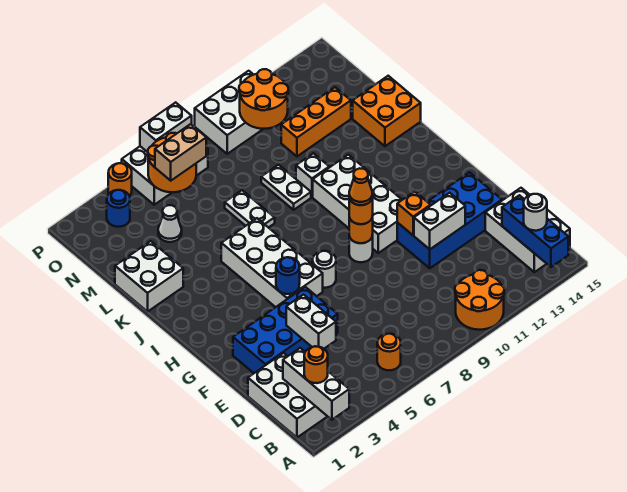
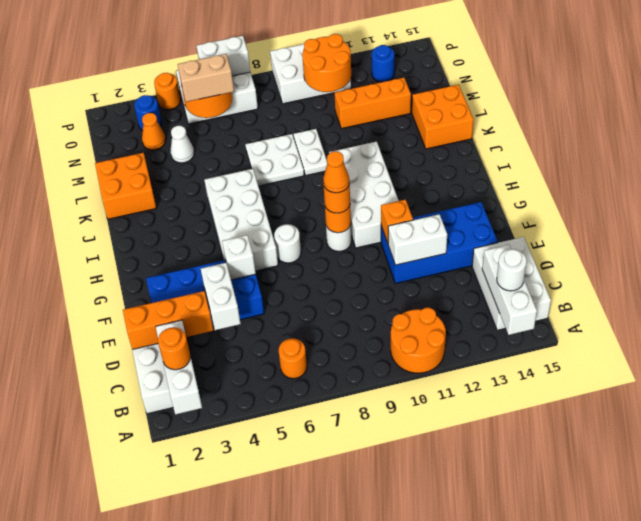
blue brick A14:C14 level 2 -> white brick A14:C14 level 2
none -> orange brick D1:D3 level 2
blue round brick G5 level 2 -> blue round brick O13 level 1
white brick K1:L2 level 1 -> orange brick K1:L2 level 1
white plate K7:L7 level 1 -> white plate K7:L8 level 1
white brick K10 level 1 -> white brick F5 level 2
none -> orange cone N3 level 1

